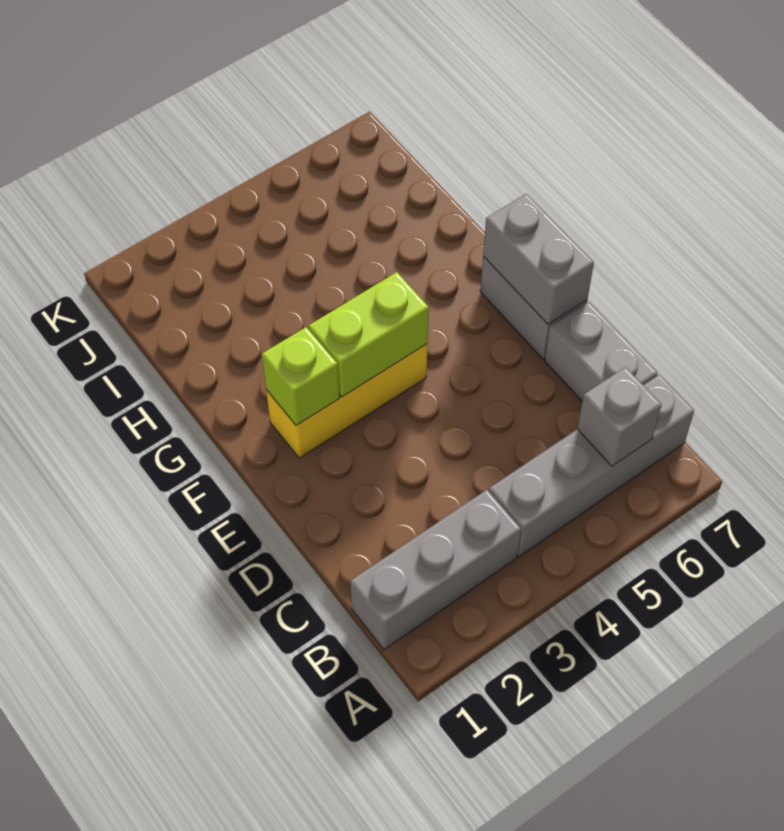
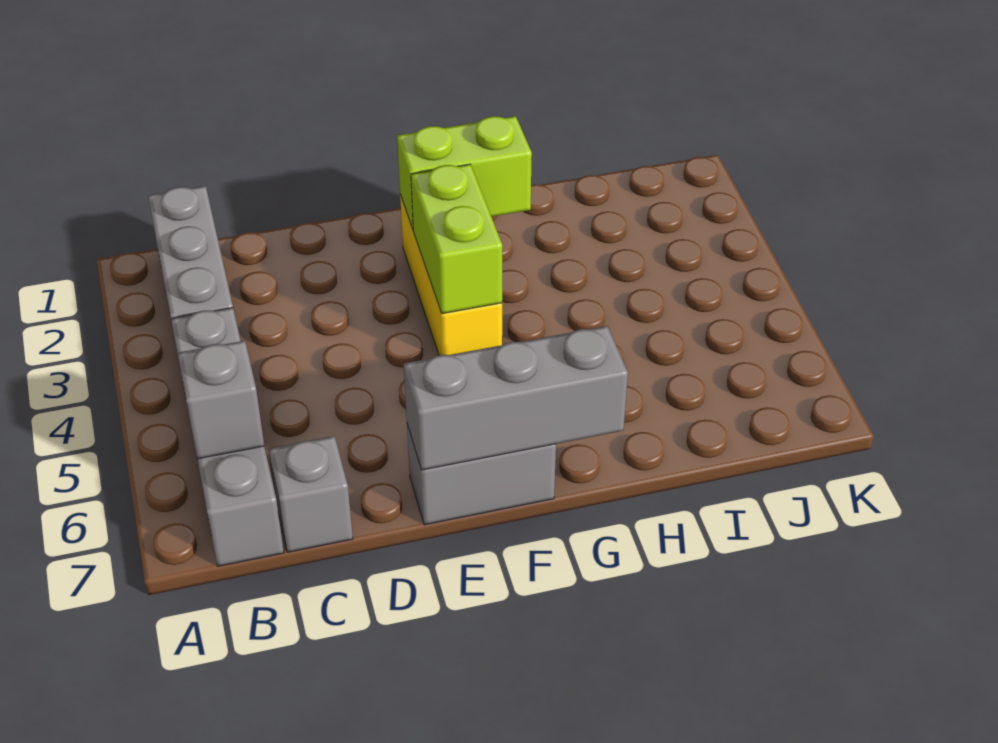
grey brick C7:D7 level 1 -> grey brick C7 level 1
grey brick E7:F7 level 2 -> grey brick E7:G7 level 2
lime brick F2 level 2 -> lime brick F2:G2 level 2

